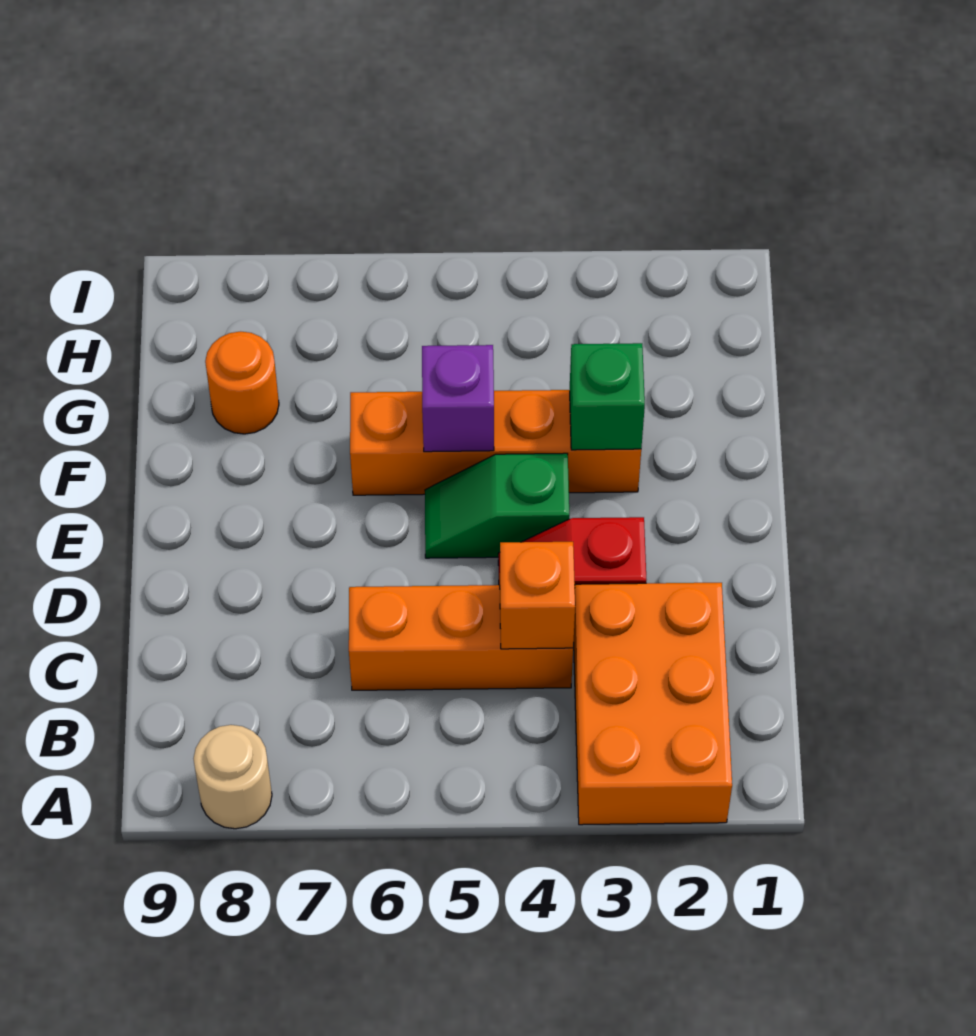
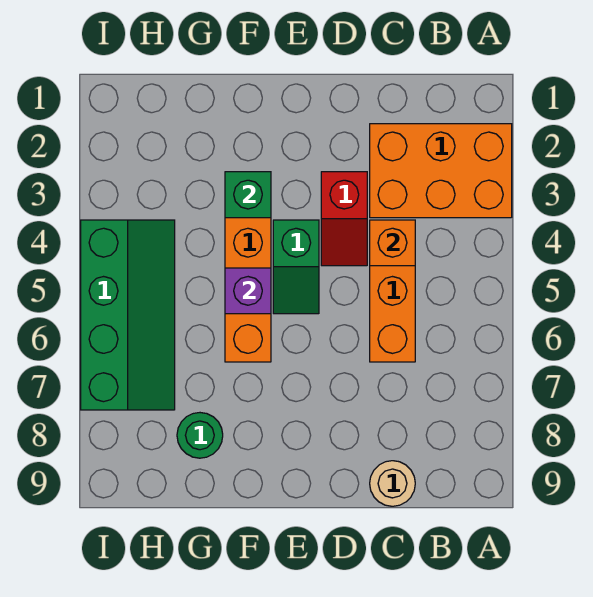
tan round brick A8 level 1 -> tan round brick C9 level 1
orange round brick G8 level 1 -> green round brick G8 level 1
none -> green slope H4:I7 level 1 top I

